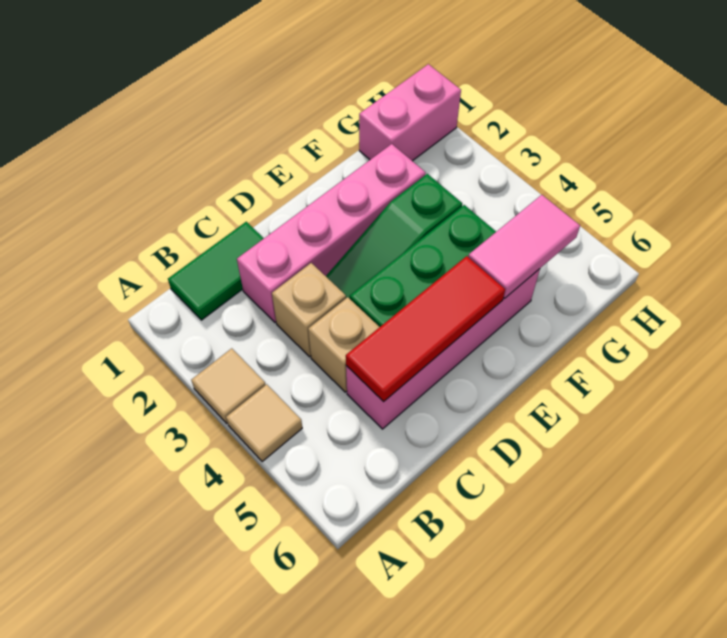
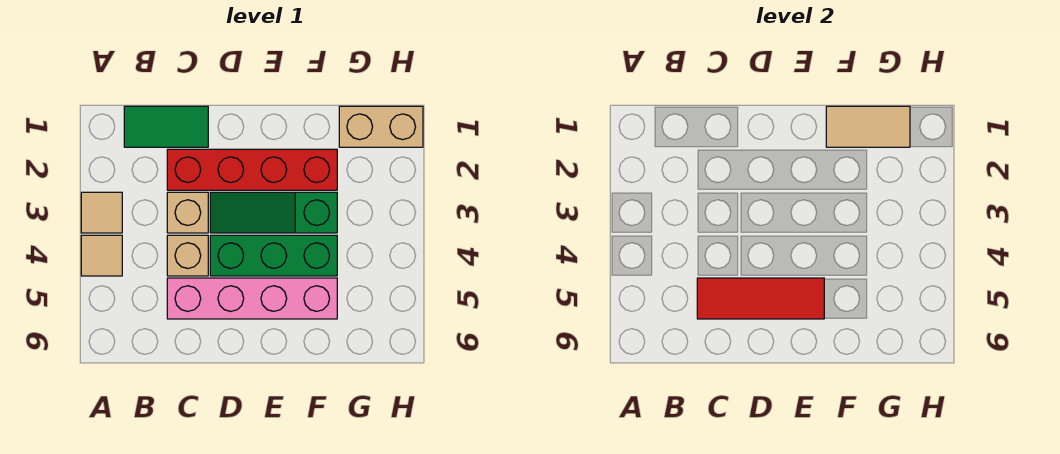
pink brick C2:F2 level 1 -> red brick C2:F2 level 1
none -> tan tile F1:G1 level 2
pink tile F5:G5 level 2 -> none
pink brick G1:H1 level 1 -> tan brick G1:H1 level 1

